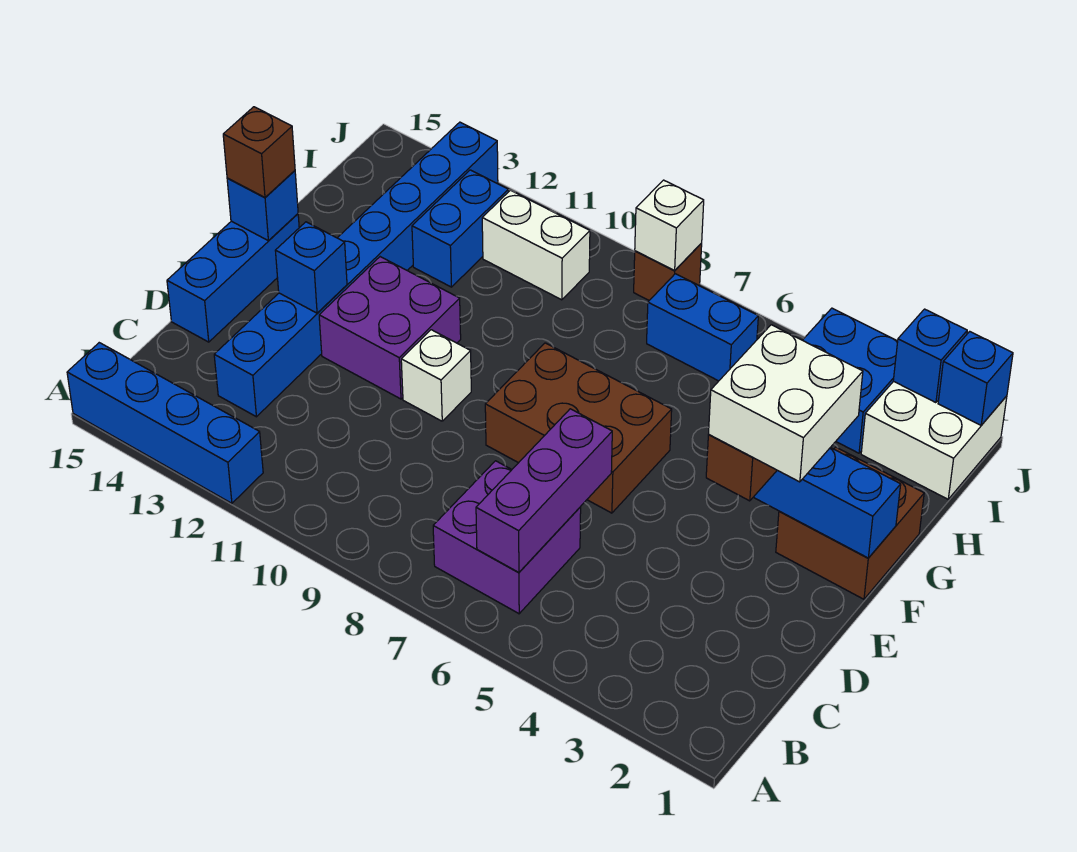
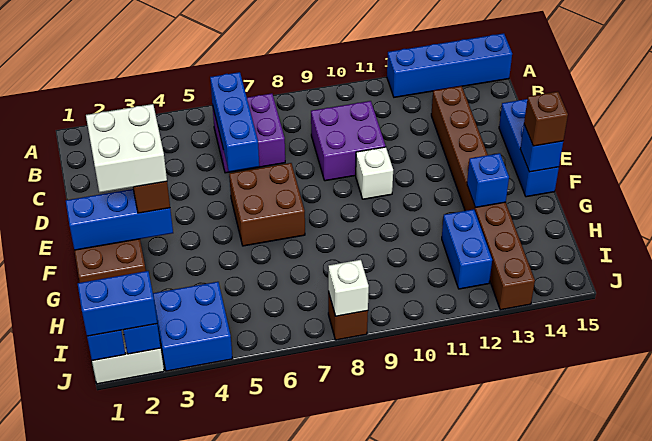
purple brick B6:D6 level 2 -> blue brick B6:D6 level 2
blue brick C13:J13 level 1 -> brown brick C13:J13 level 1
brown brick E6:F8 level 1 -> brown brick E6:F7 level 1
purple brick E11:F12 level 1 -> purple brick C9:D10 level 1
blue brick E13 level 2 -> blue brick G13 level 2
blue brick I6:I7 level 1 -> blue brick J1:J2 level 3
white brick I10:I11 level 1 -> none

